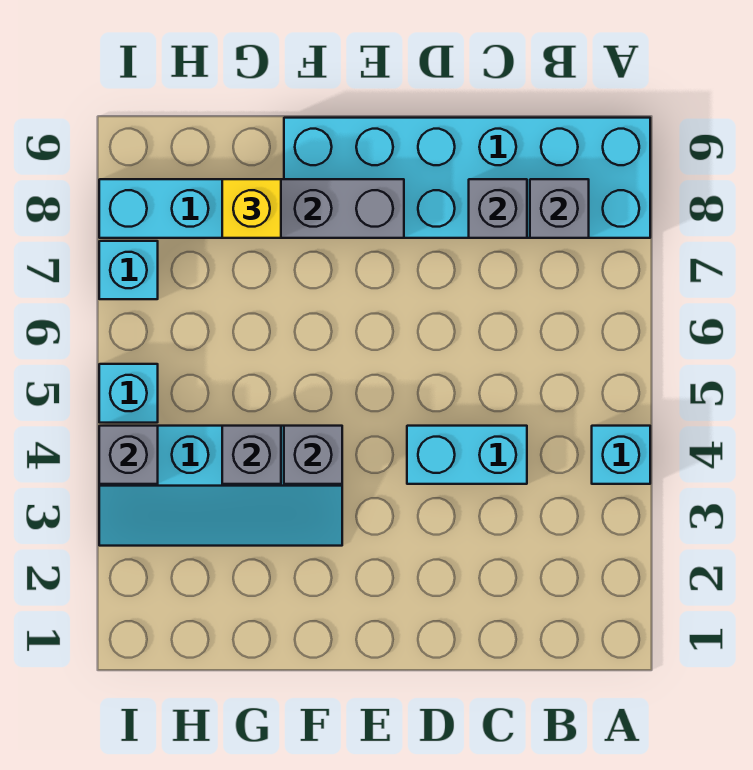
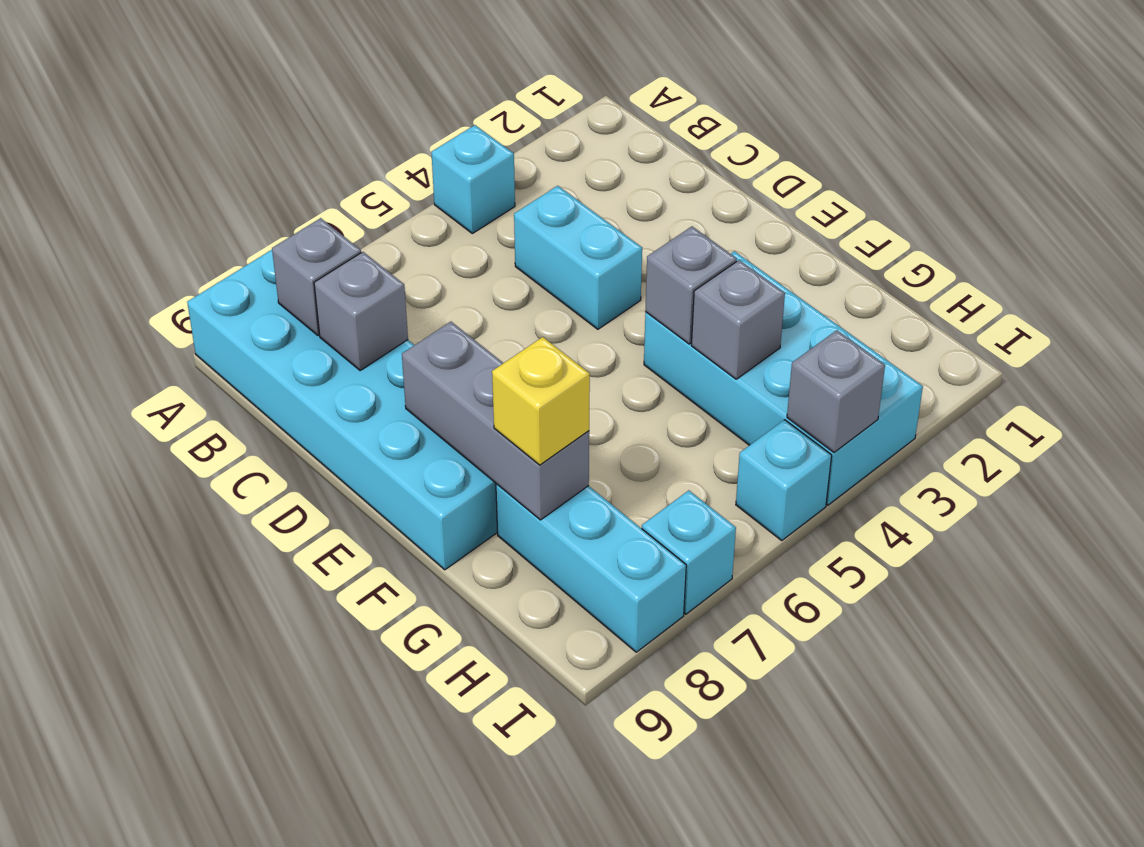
cyan slope F3:I4 level 1 top 4 -> cyan brick F3:I4 level 1

